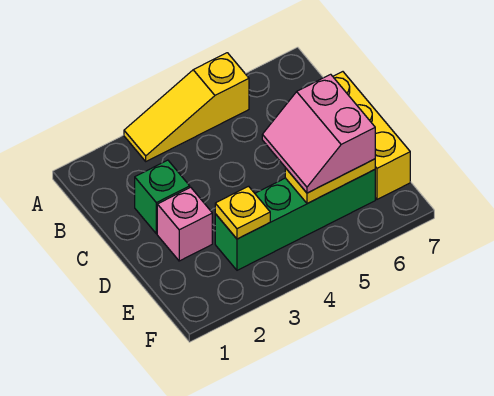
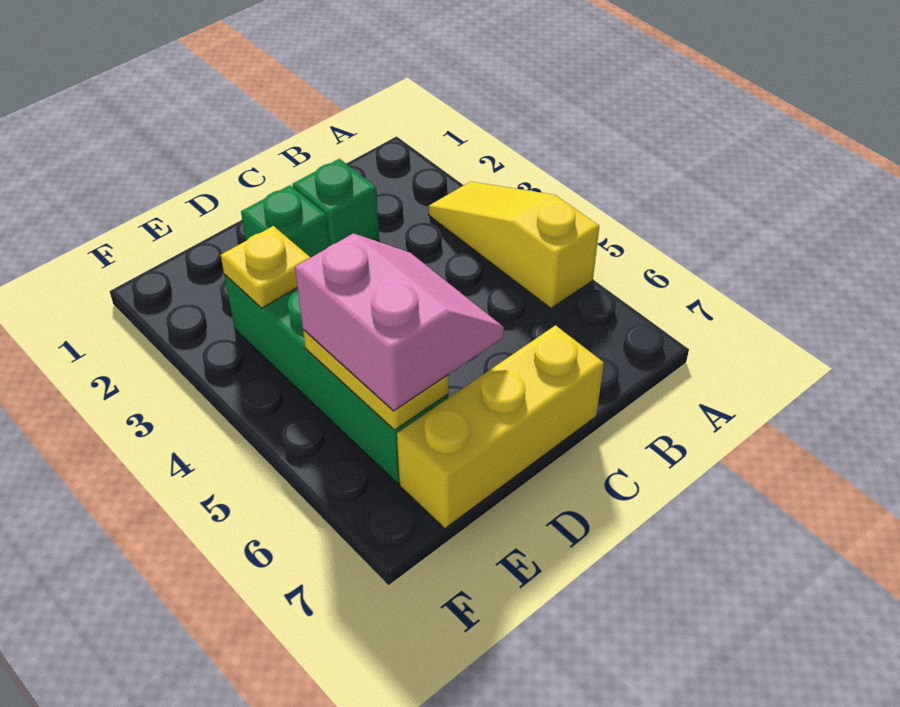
pink brick D2 level 1 -> green brick D2 level 1
pink slope D5:E6 level 3 top 6 -> pink slope D5:E6 level 3 top E

